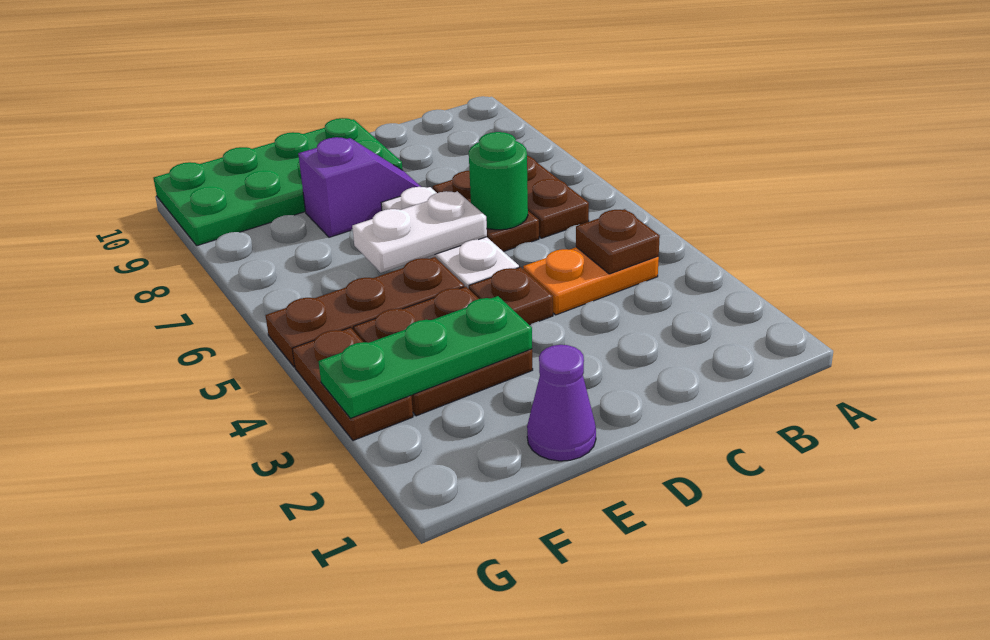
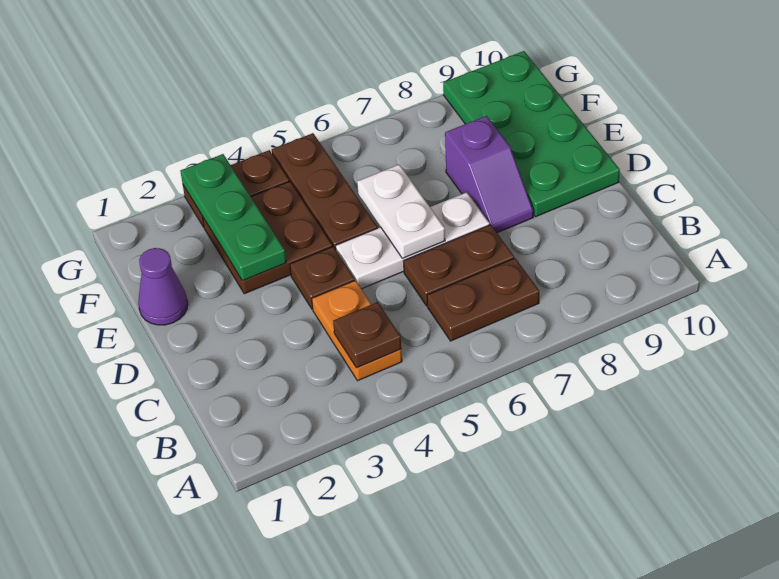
green round brick C6 level 2 -> none

